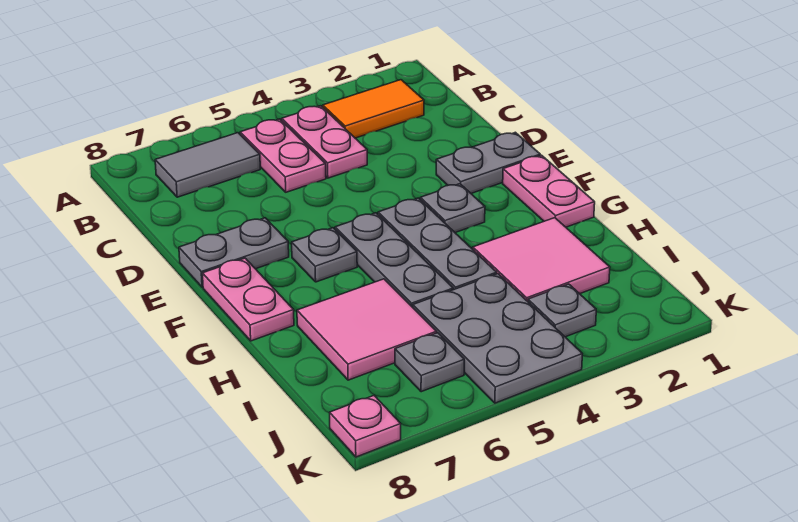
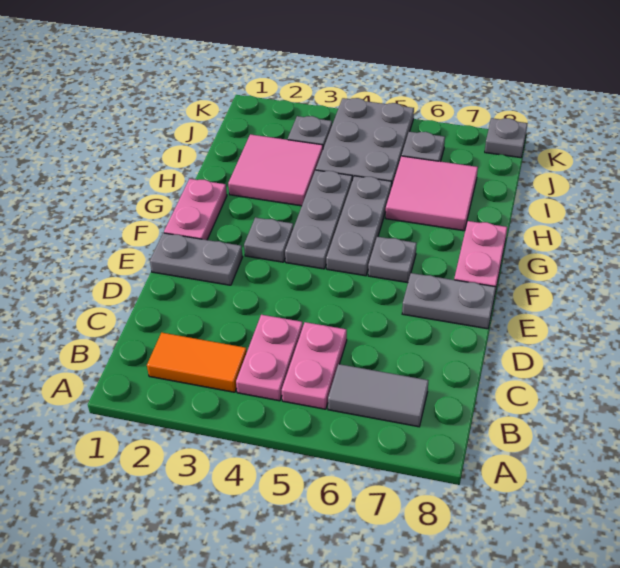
pink plate K8 level 1 -> grey plate K8 level 1

